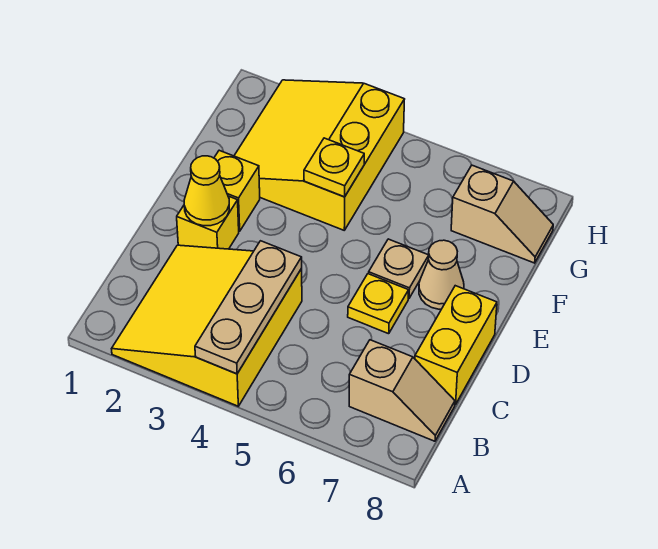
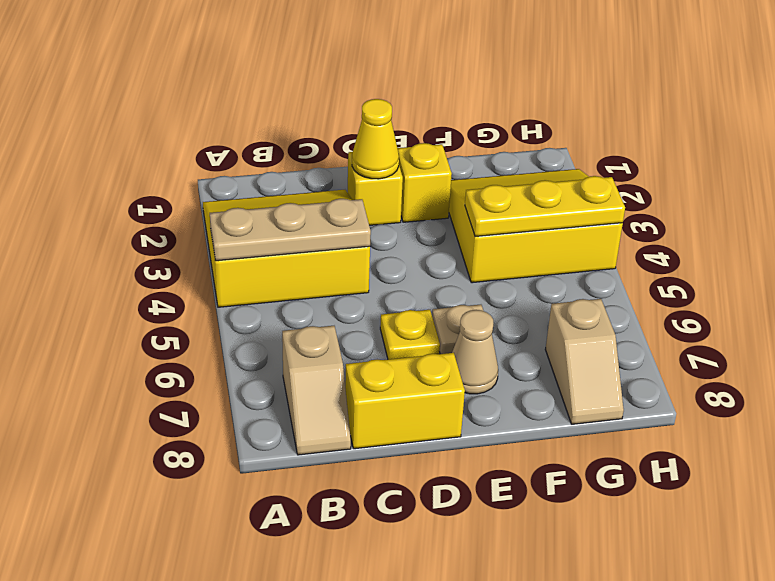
yellow plate F4 level 2 -> yellow plate F4:H4 level 2

